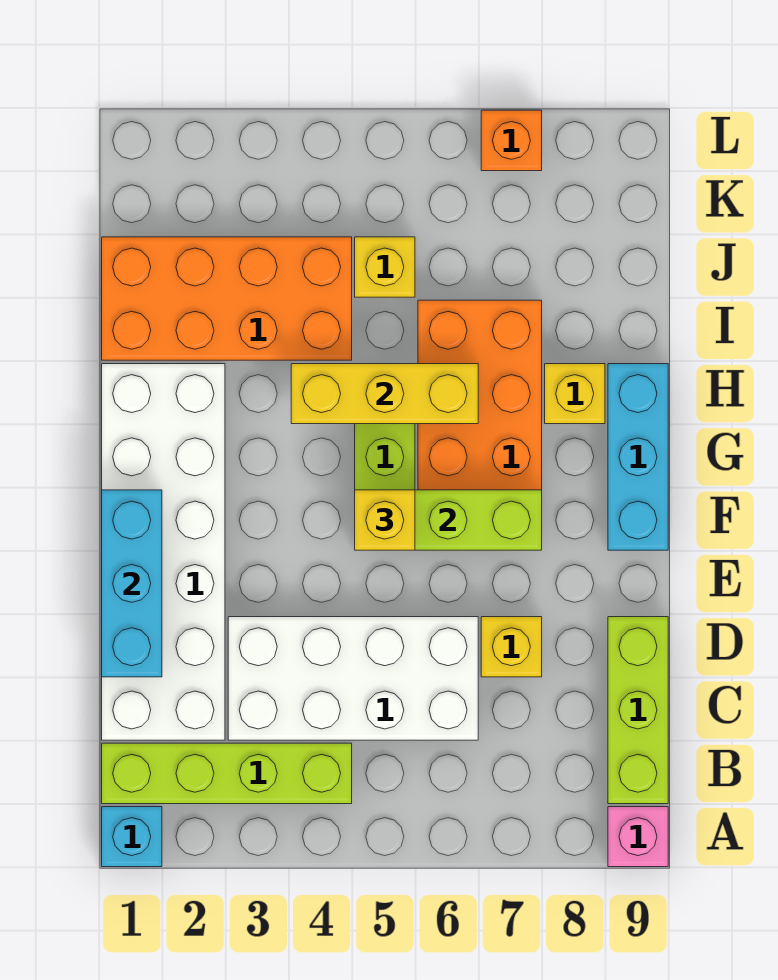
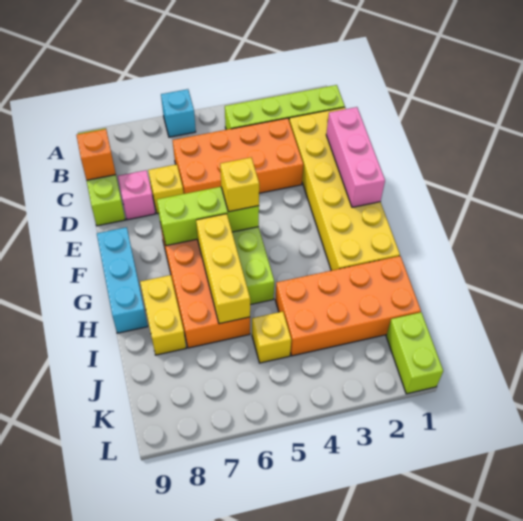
cyan brick A1 level 1 -> cyan brick A6 level 1
pink brick A9 level 1 -> pink brick D8 level 1
white brick C1:H2 level 1 -> yellow brick C1:H2 level 1
white brick C3:D6 level 1 -> orange brick C3:D6 level 1
cyan brick D1:F1 level 2 -> pink brick D1:F1 level 2
yellow brick H4:H6 level 2 -> yellow brick G6:I6 level 2
yellow brick H8 level 1 -> yellow brick H8:I8 level 1
none -> lime brick K1:L1 level 1
orange brick L7 level 1 -> orange brick C9 level 2

